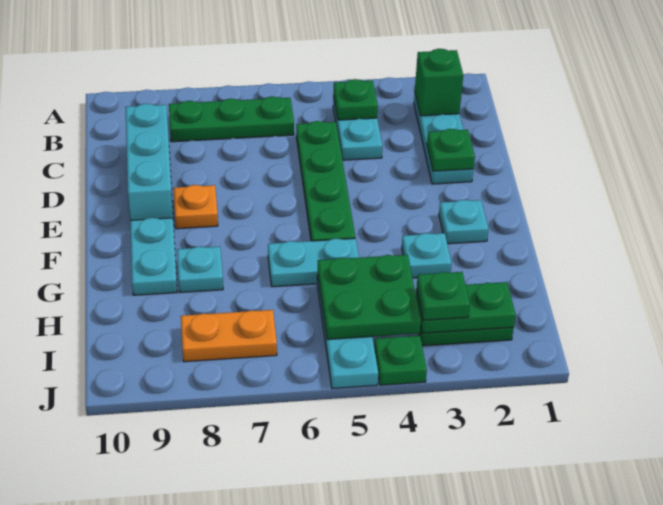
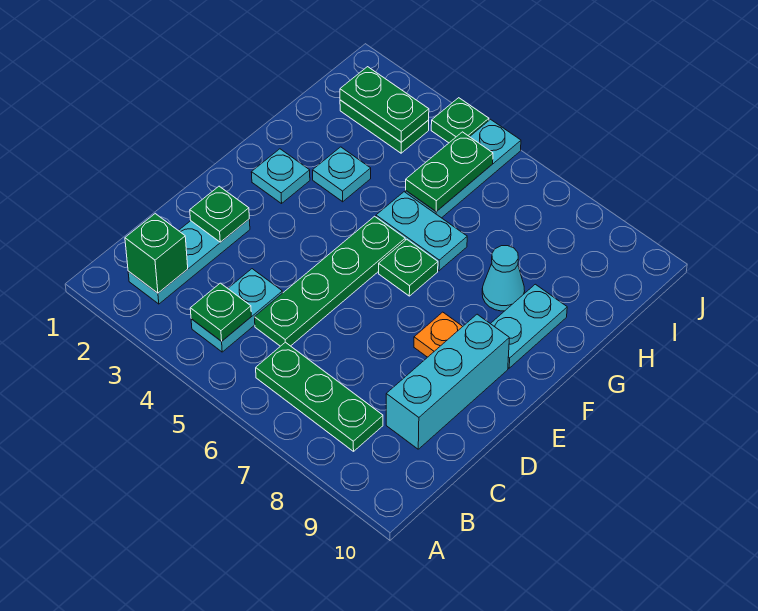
cyan plate G8 level 1 -> cyan cone G8 level 1
green plate H4:I5 level 2 -> green plate H5:I5 level 2
green plate I3 level 3 -> green plate F6 level 1
orange plate I7:I8 level 1 -> none

